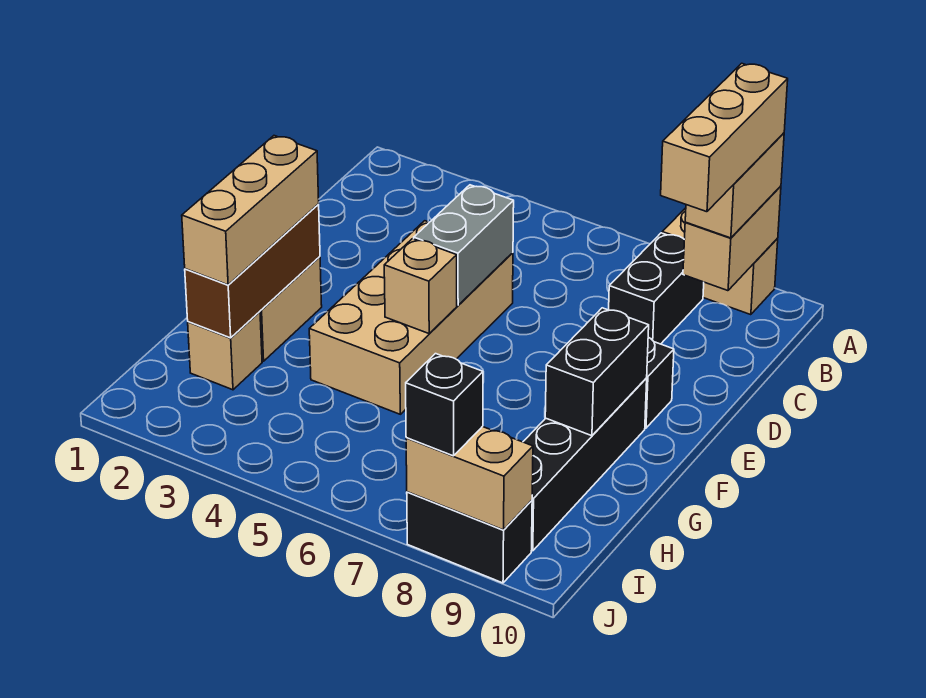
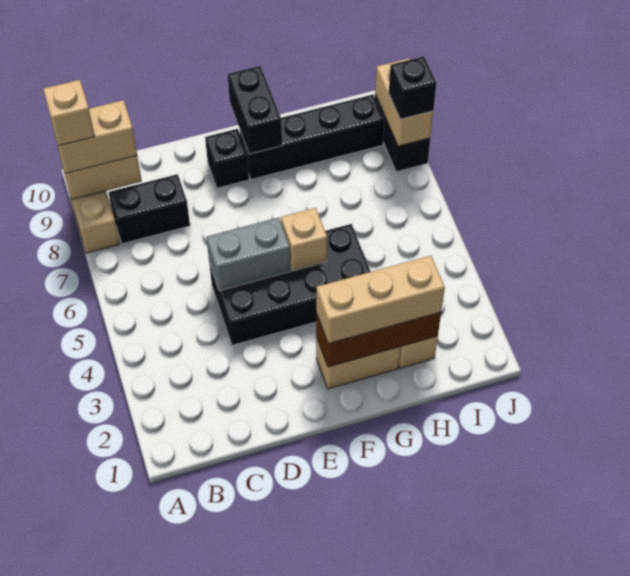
tan brick A9:C9 level 4 -> tan brick A9 level 4
tan brick D4:G5 level 1 -> black brick D4:G5 level 1
black brick F9:G9 level 2 -> black brick F9:F10 level 2

